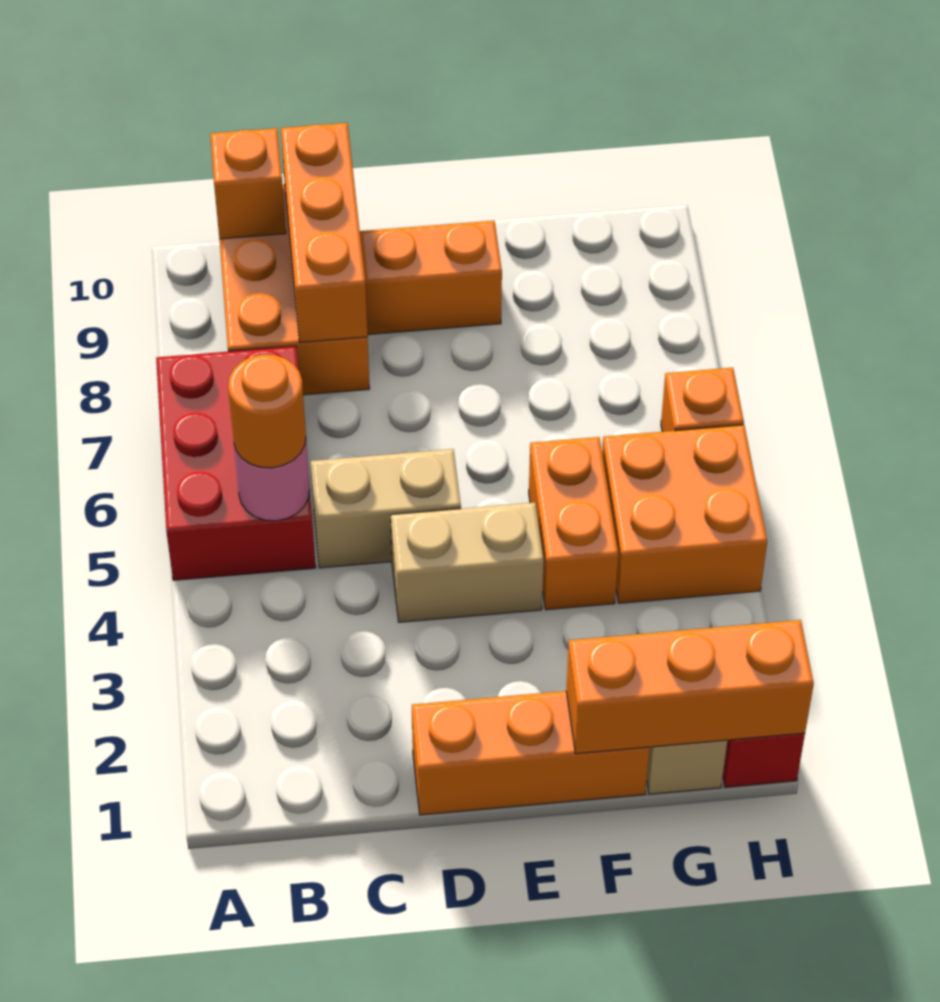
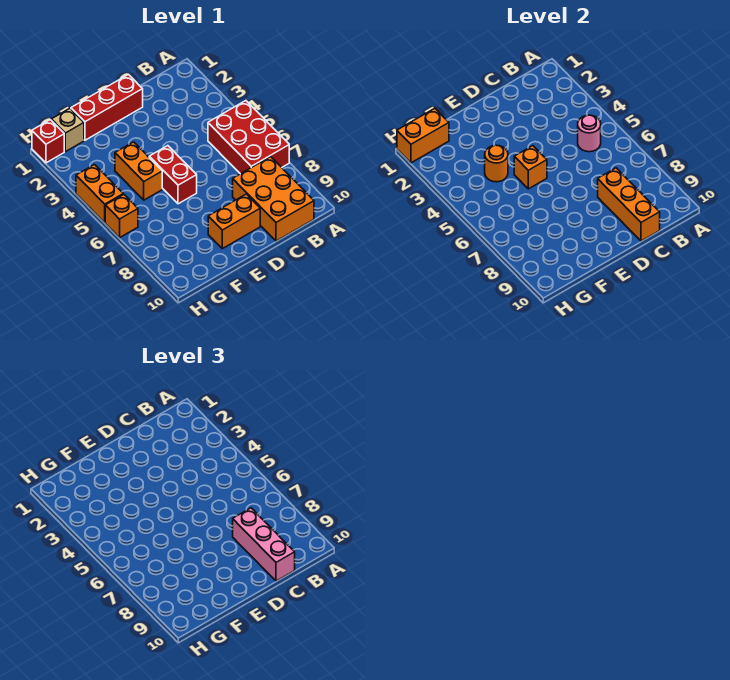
orange round brick B5 level 3 -> orange round brick F4 level 2
orange brick B10 level 2 -> orange brick E5 level 2
tan brick C5:D5 level 1 -> none
none -> pink brick C8:C10 level 3
orange brick D1:F1 level 1 -> red brick D1:F1 level 1
tan brick D4:E4 level 1 -> none
none -> red brick E5:E6 level 1
orange brick F1:H1 level 2 -> orange brick G1:H1 level 2
orange brick G4:H5 level 1 -> orange brick H4:H5 level 1

